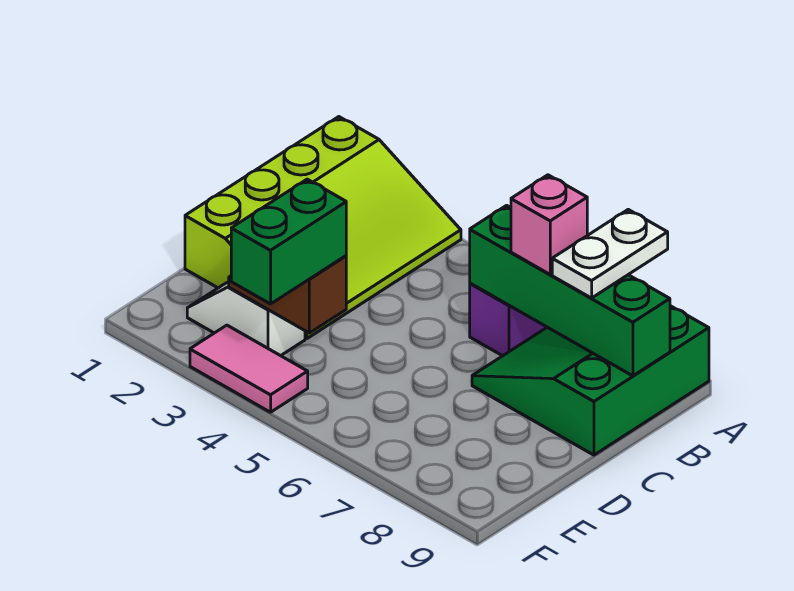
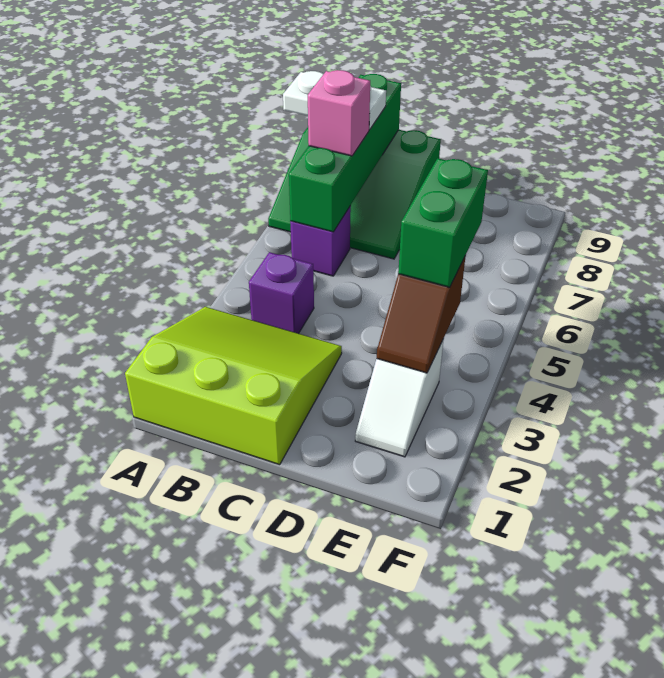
lime slope A1:D3 level 1 top 1 -> lime slope A1:C3 level 1 top 1
none -> purple brick B4 level 1
green brick E4:F4 level 3 -> green brick E4:E5 level 3
pink tile F3:F4 level 1 -> none

